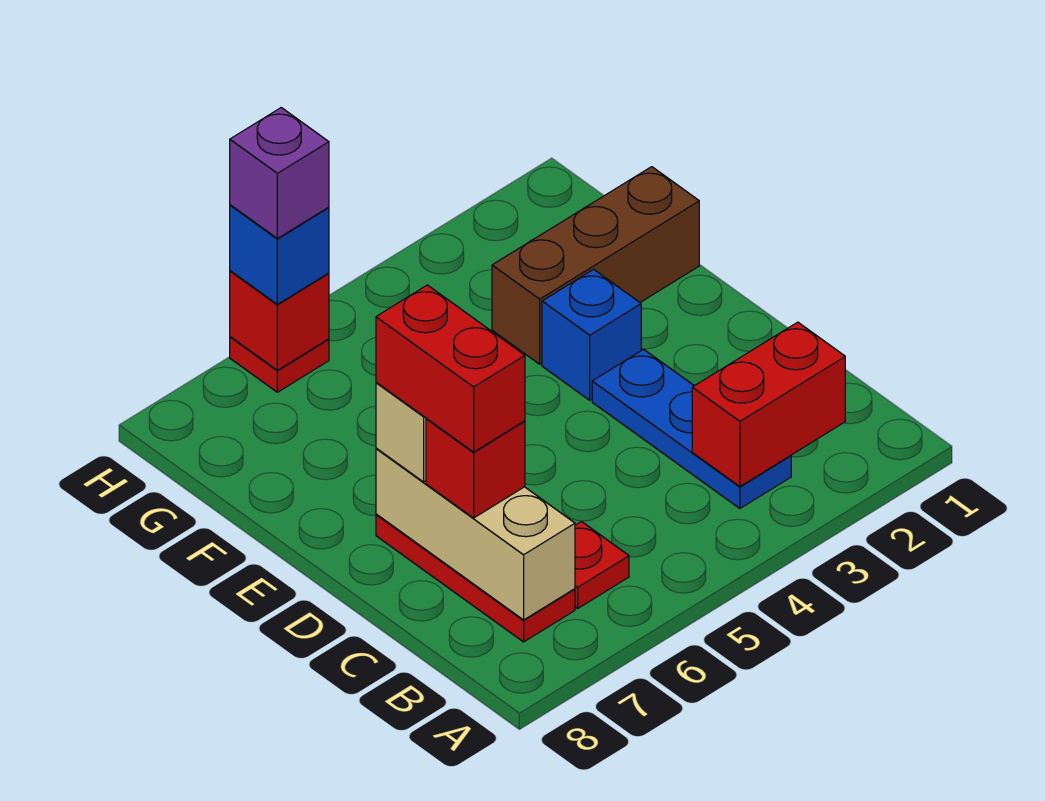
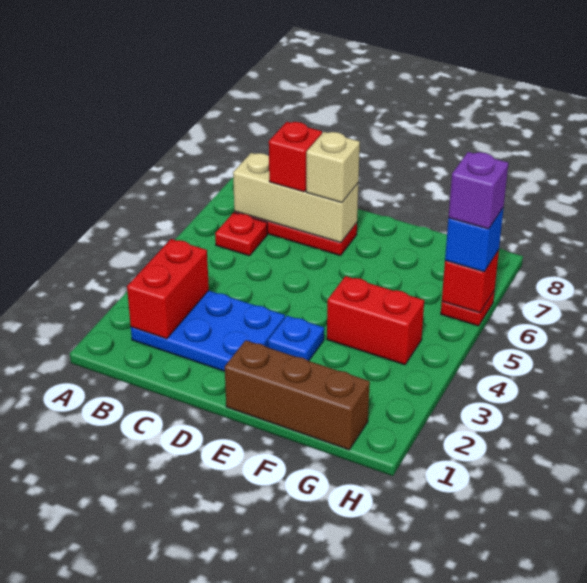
blue plate B3:D3 level 1 -> blue plate B2:D3 level 1
red brick C7:D7 level 4 -> red brick F4:G4 level 1
blue brick E3 level 1 -> blue plate E3 level 1
brown brick F1:F3 level 1 -> brown brick E1:G1 level 1

